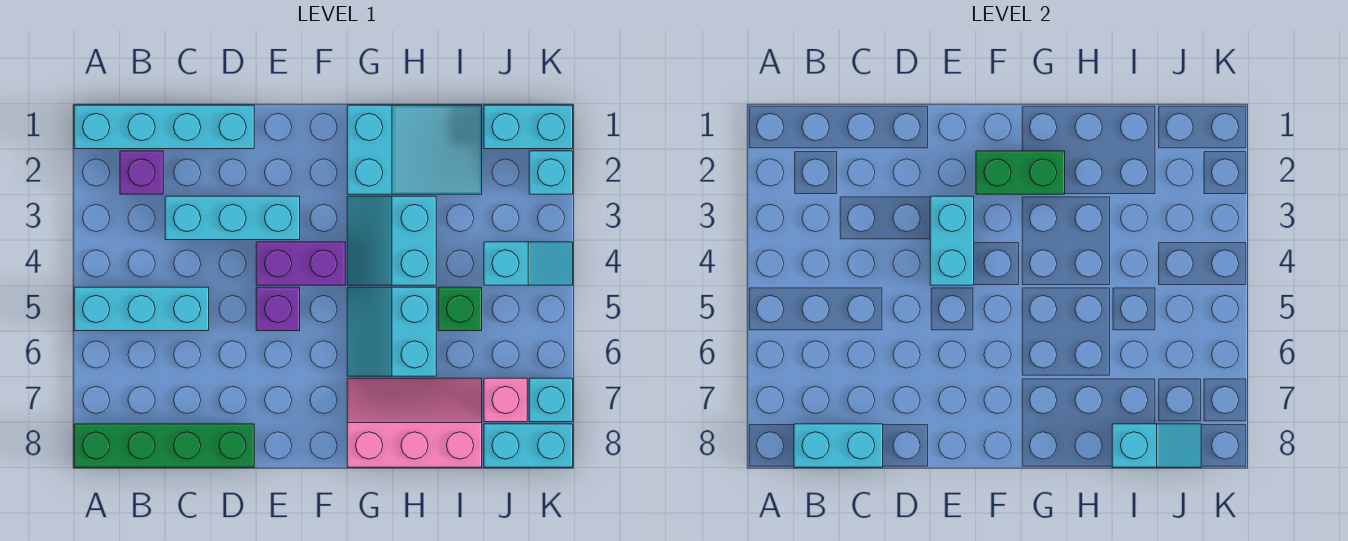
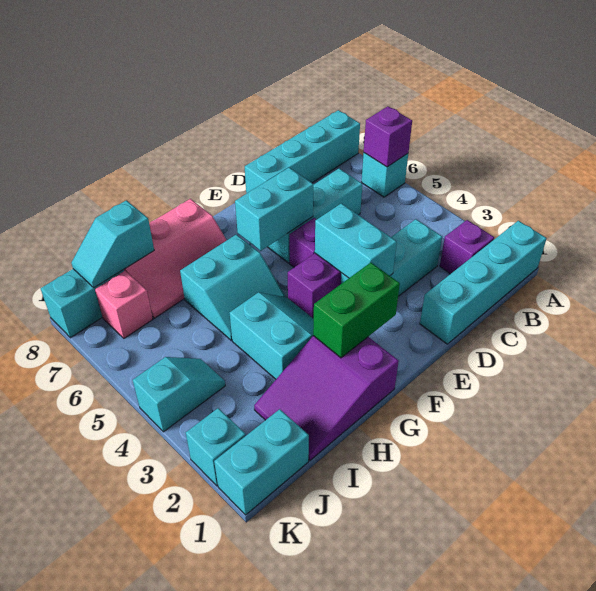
cyan brick A5:C5 level 1 -> cyan brick C6:E6 level 1
none -> purple brick A6 level 2
green brick A8:D8 level 1 -> cyan brick A8:D8 level 1
cyan brick B8:C8 level 2 -> cyan brick E6:F6 level 2
cyan slope G1:I2 level 1 top G -> purple slope G1:I2 level 1 top G
cyan slope G5:H6 level 1 top H -> cyan slope G5:H6 level 1 top 6
green brick I5 level 1 -> none
cyan slope J4:K4 level 1 top J -> cyan slope J4:K4 level 1 top K
cyan brick K7 level 1 -> cyan brick A6 level 1

